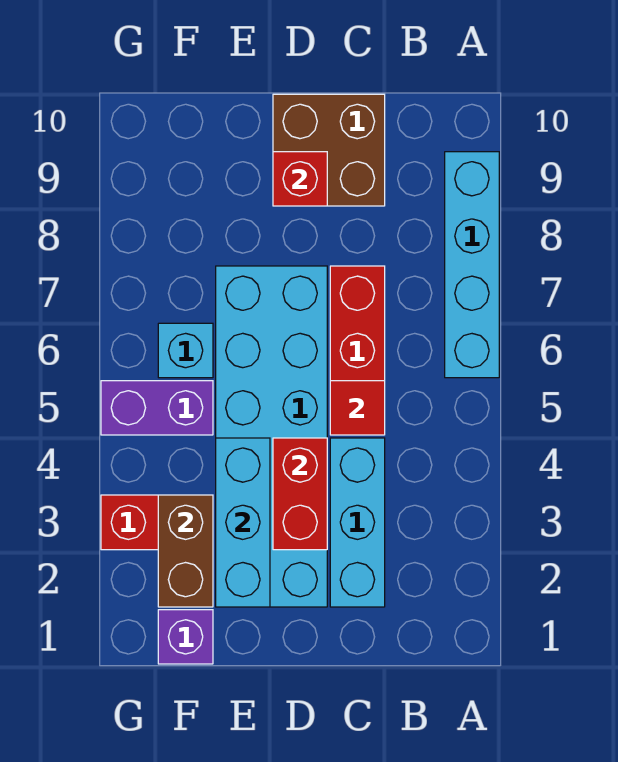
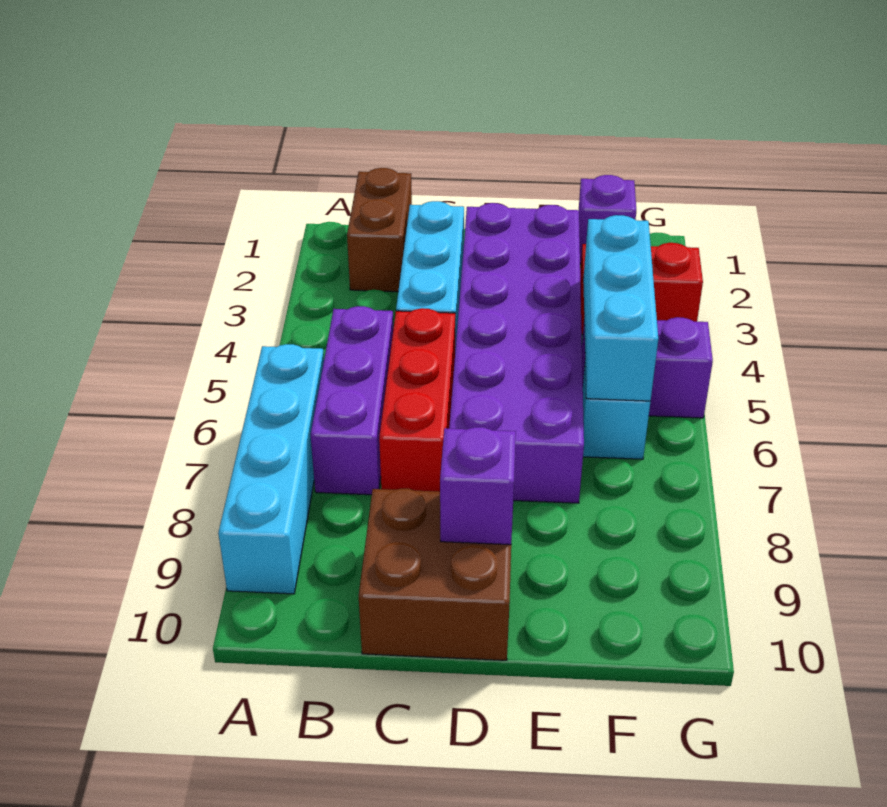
none -> purple brick B5:B7 level 1
red tile C5 level 2 -> none
cyan brick D2:E7 level 1 -> purple brick D2:E7 level 1
red brick D3:D4 level 2 -> none
red brick D9 level 2 -> purple brick D9 level 2
cyan brick E2:E4 level 2 -> cyan brick F4:F6 level 2
brown brick F2:F3 level 2 -> brown brick B1:B2 level 1

